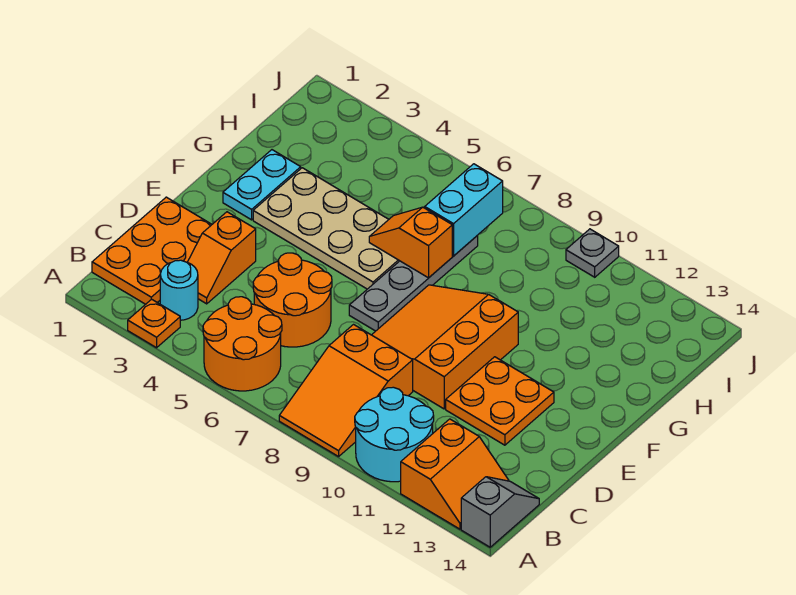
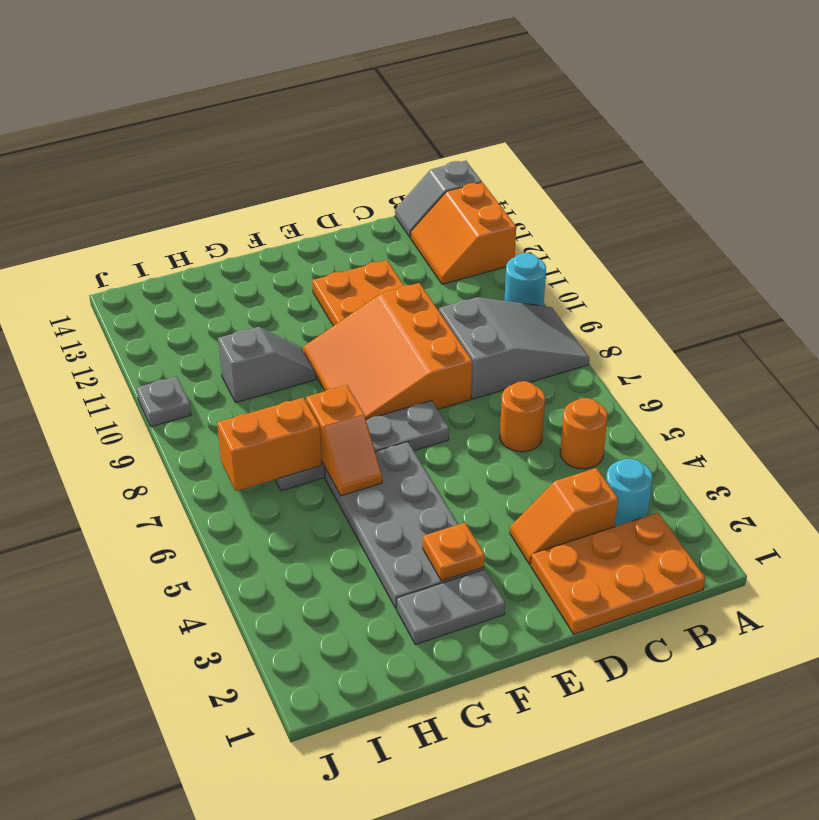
orange plate A3 level 1 -> orange plate F3 level 2
orange round brick A5:B6 level 1 -> orange round brick B5 level 1
orange slope A8:C9 level 1 top C -> grey slope A8:C9 level 1 top C
cyan round brick A10:B11 level 1 -> cyan round brick A10 level 1
orange slope A12:B13 level 1 top 12 -> orange slope A12:B13 level 1 top A
orange slope C3:D3 level 1 top D -> orange slope C3:D3 level 1 top C
orange round brick C5:D6 level 1 -> orange round brick C6 level 1
orange slope D8:F10 level 1 top 10 -> orange slope D8:F10 level 1 top D
cyan plate F2:G2 level 1 -> grey plate F2:G2 level 1
tan plate F3:G6 level 1 -> grey plate F3:G6 level 1
none -> grey slope G10:H10 level 1 top H
cyan brick H7:I7 level 2 -> orange brick H7:I7 level 2

